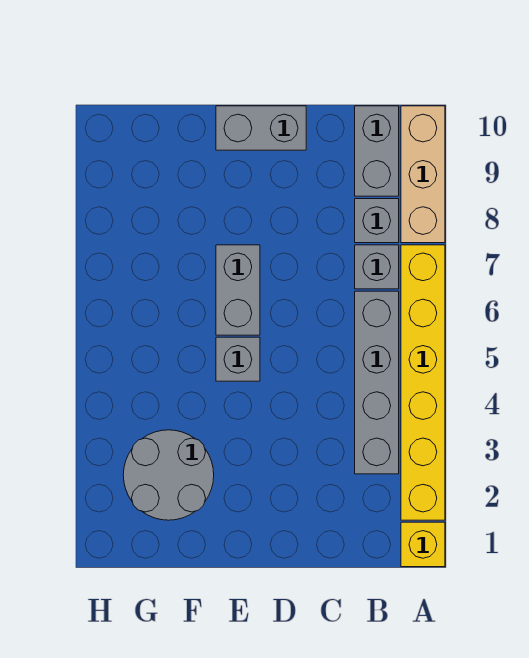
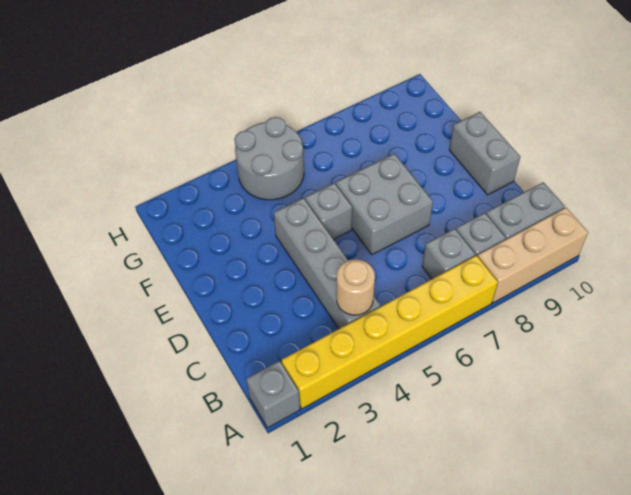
yellow brick A1 level 1 -> grey brick A1 level 1
grey brick B3:B6 level 1 -> grey brick B4:E4 level 1
none -> tan round brick B4 level 2
grey brick E6:E7 level 1 -> grey brick D6:E7 level 1
grey round brick F2:G3 level 1 -> grey round brick G4:H5 level 1

